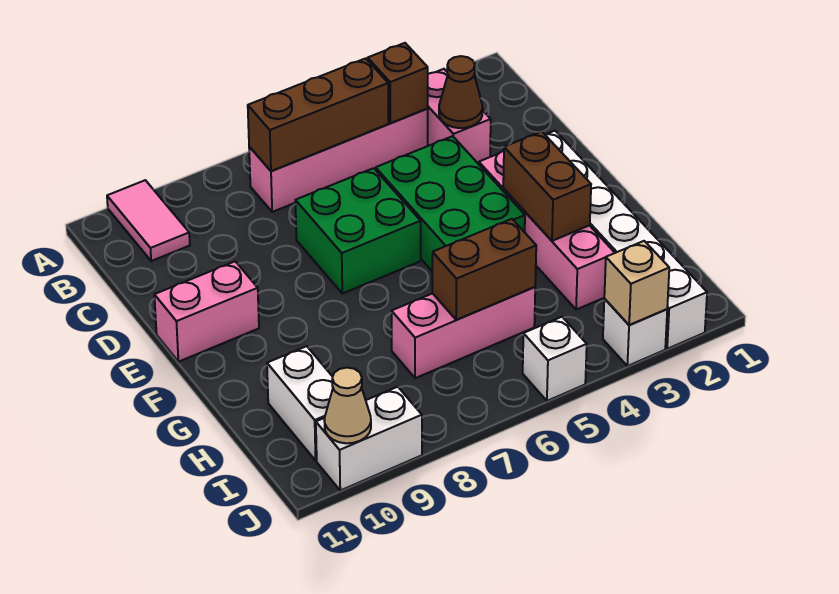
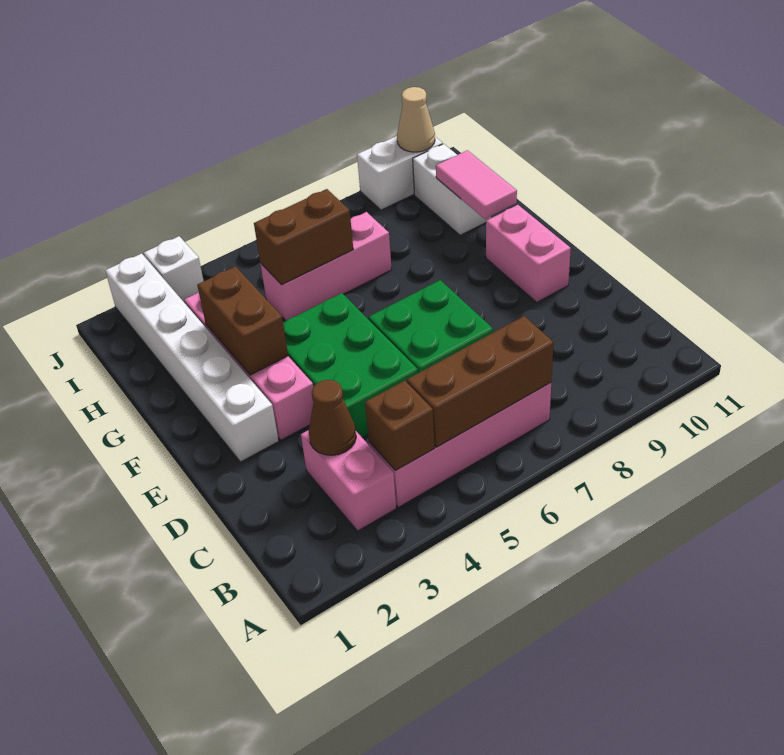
pink tile A10:B10 level 1 -> pink tile G10:H10 level 2
pink brick E10:E11 level 1 -> pink brick E10:F10 level 1
tan brick J3 level 2 -> none
white brick J5 level 1 -> none

